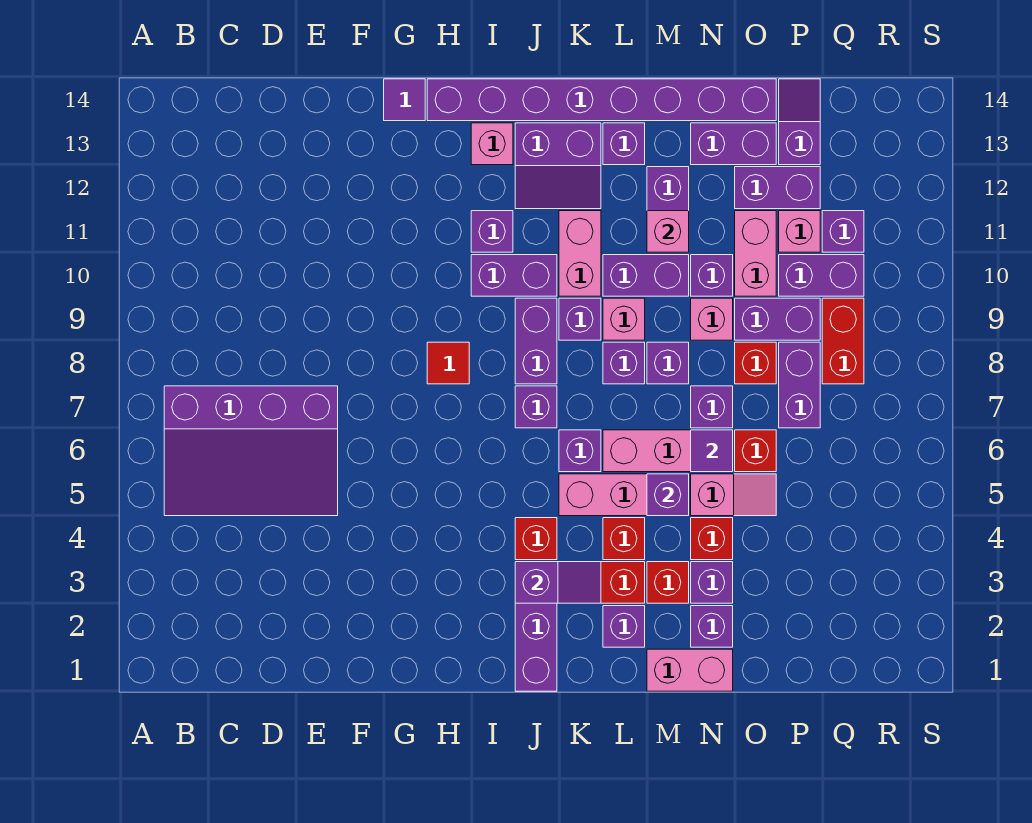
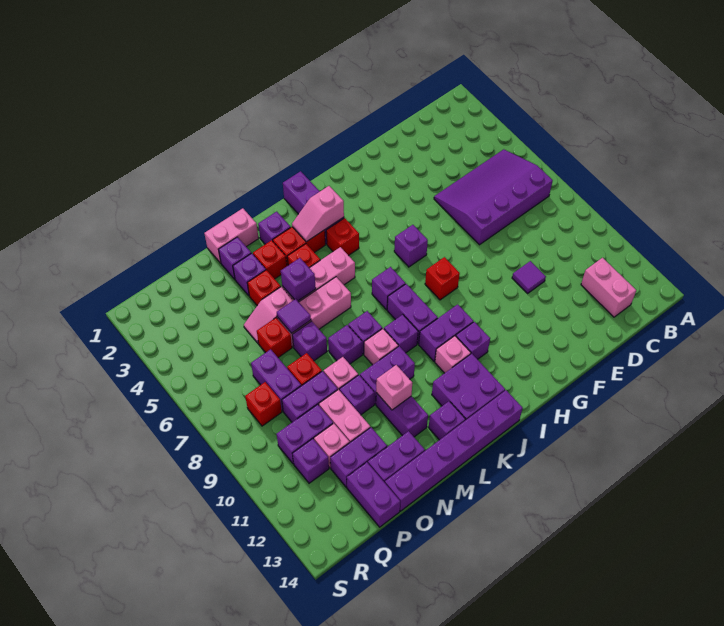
purple tile G14 level 1 -> purple tile E10 level 1
red tile H8 level 1 -> red brick H8 level 1
purple brick H14:O14 level 1 -> purple brick J14:O14 level 1
pink brick I13 level 1 -> pink brick J11 level 1
purple slope J3:K3 level 2 top J -> pink slope J3:K3 level 2 top J
purple slope J12:K13 level 1 top 13 -> purple brick J12:K13 level 1
purple brick K6 level 1 -> purple brick H6 level 1
pink brick K10:K11 level 1 -> pink brick C12:C13 level 1
purple slope P13:P14 level 1 top 13 -> purple brick P13:P14 level 1
red brick Q8:Q9 level 1 -> red brick Q8 level 1

